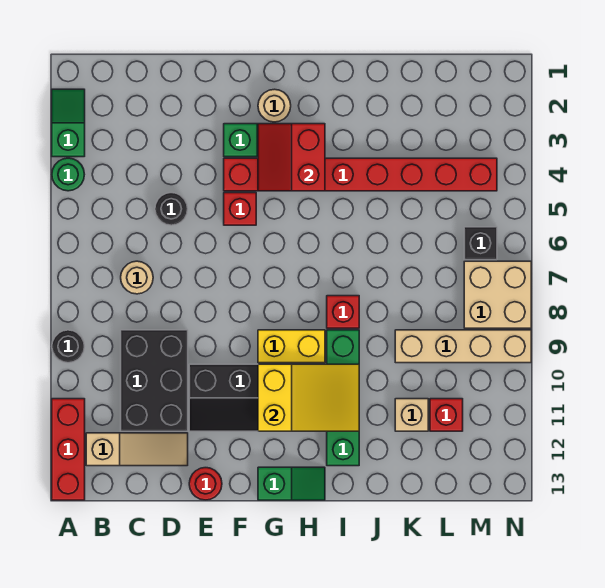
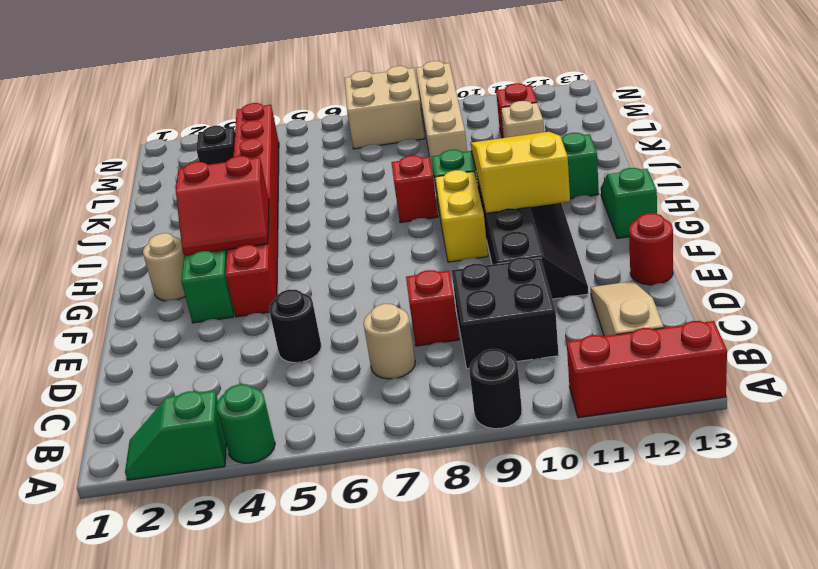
black brick C9:D11 level 1 -> black brick C9:D10 level 1
red brick F5 level 1 -> red brick D8 level 1
black brick M6 level 1 -> black brick L3 level 1

